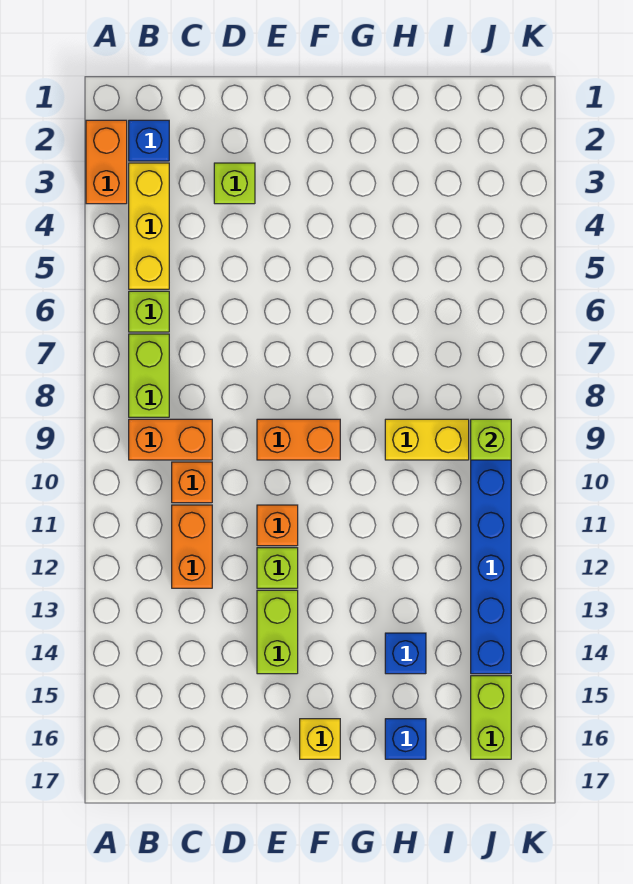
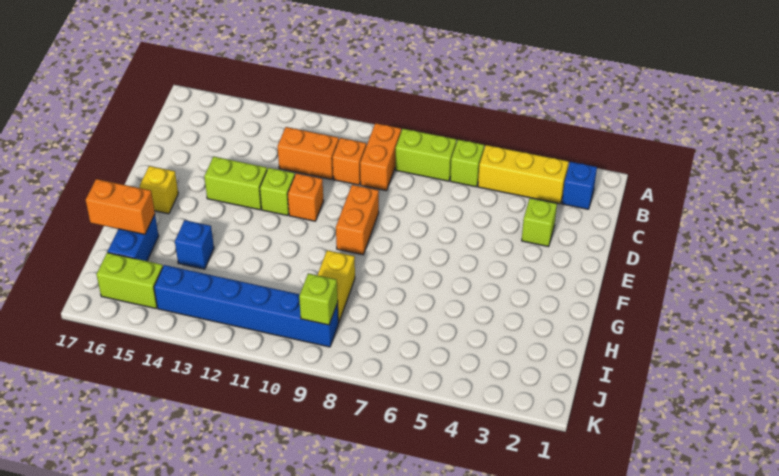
orange brick A2:A3 level 1 -> orange brick H16:H17 level 2
blue brick H16 level 1 -> blue brick H16:I16 level 1

